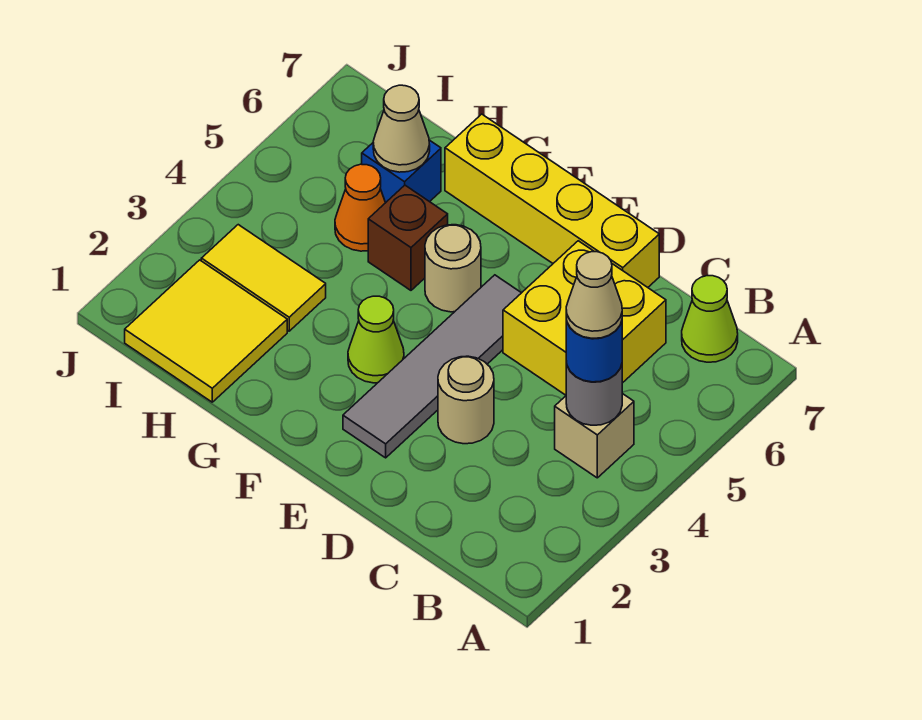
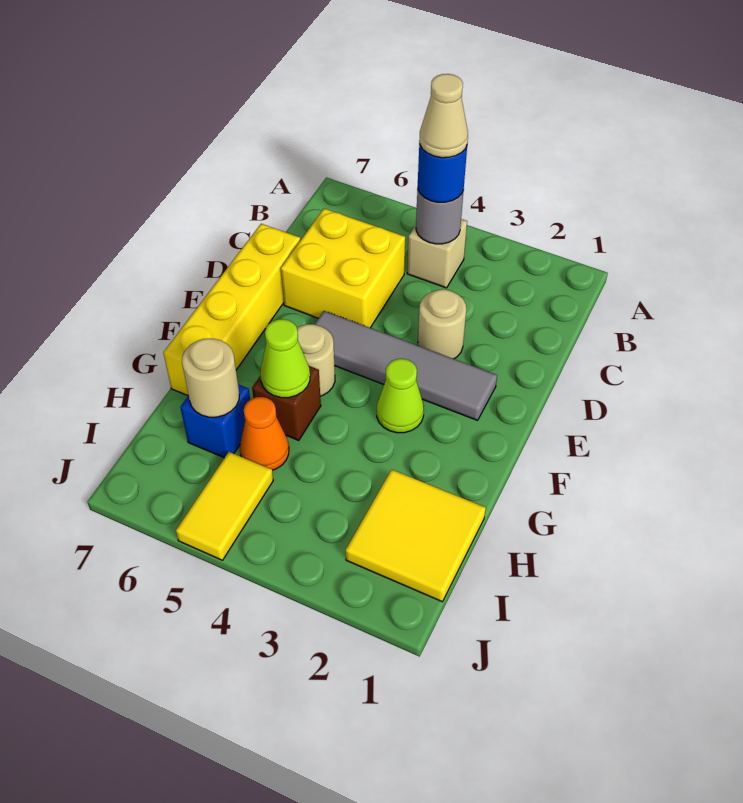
lime cone B7 level 1 -> lime cone G5 level 2
yellow tile H3:I3 level 1 -> yellow tile I5:J5 level 1
tan cone H6 level 2 -> tan round brick H6 level 2

